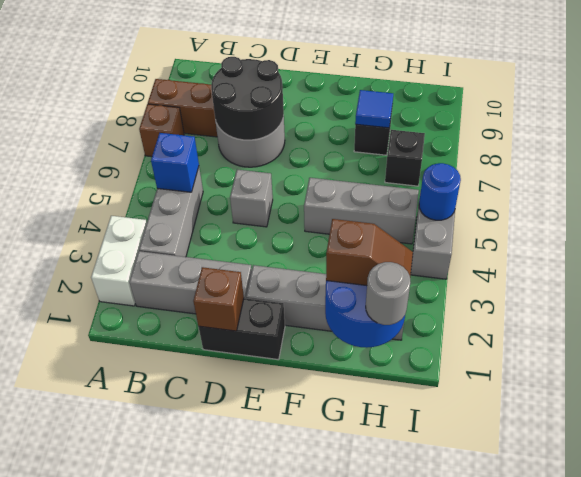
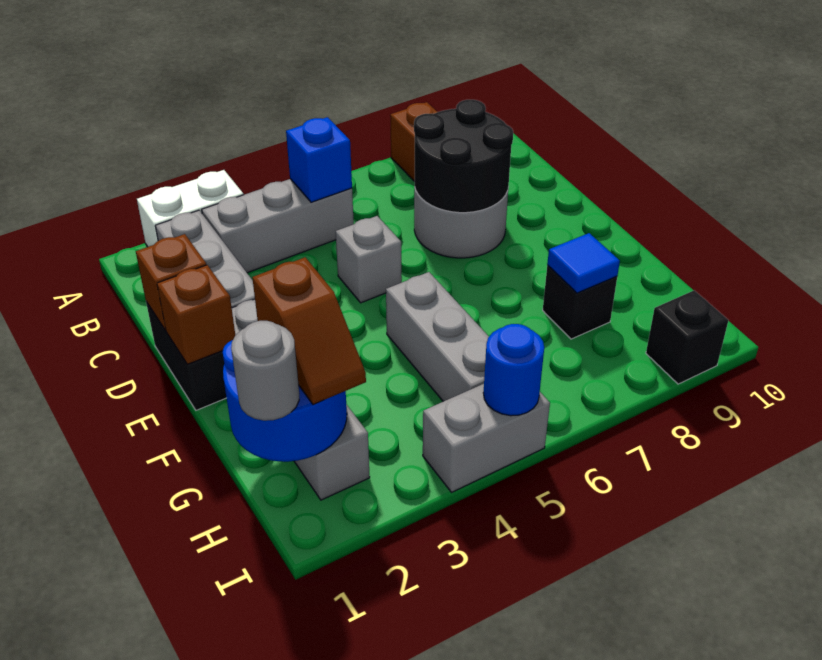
brown brick A7 level 1 -> brown brick E1 level 2
black brick H7 level 1 -> black brick I9 level 1

